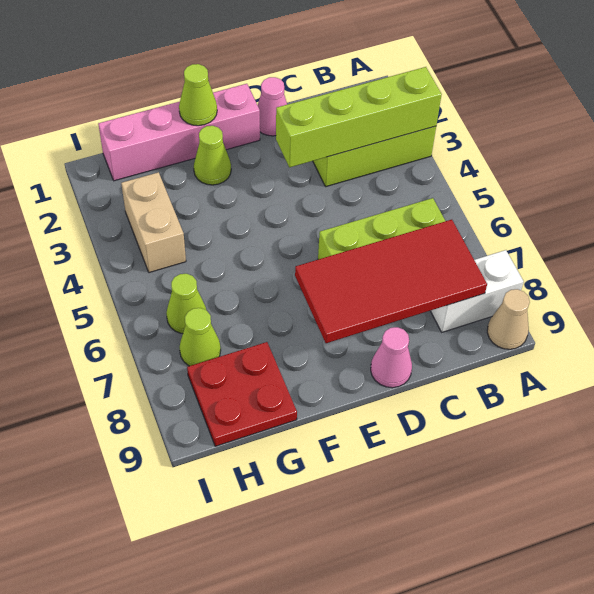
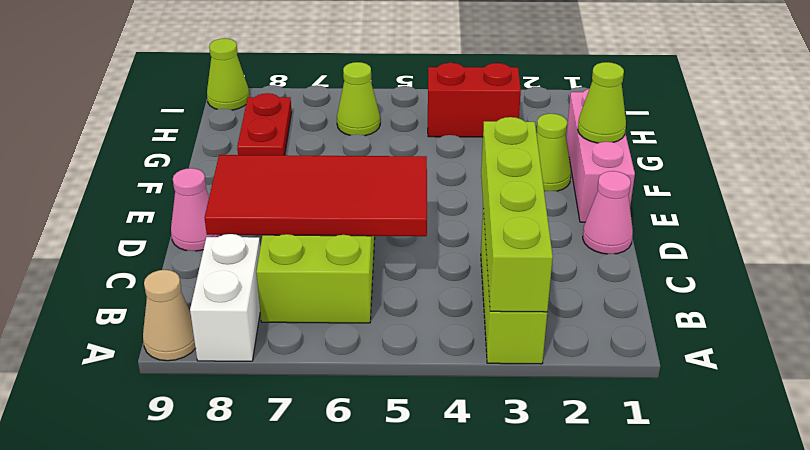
red tile B7:E8 level 2 -> red tile C5:D8 level 2
pink brick E1:H1 level 1 -> pink brick E1:G1 level 1
red plate G8:H9 level 1 -> red plate G8:H8 level 1
tan brick H3:H4 level 1 -> red brick H3:H4 level 1
lime cone H7 level 1 -> lime cone I9 level 1

